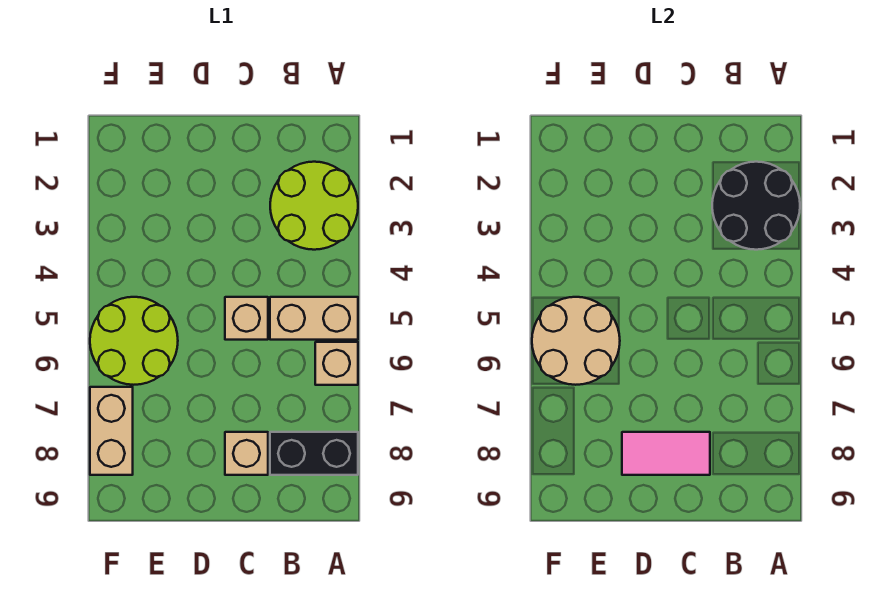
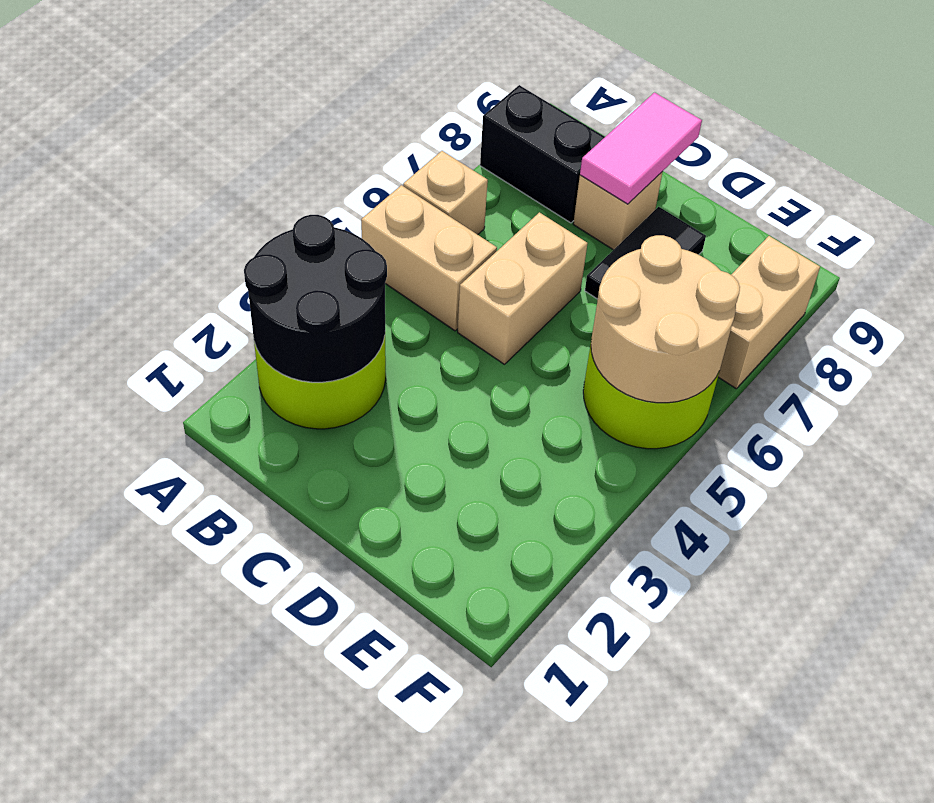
tan brick C5 level 1 -> tan brick C5:C6 level 1
pink tile C8:D8 level 2 -> pink tile C8:C9 level 2
none -> black tile D7:D8 level 1

